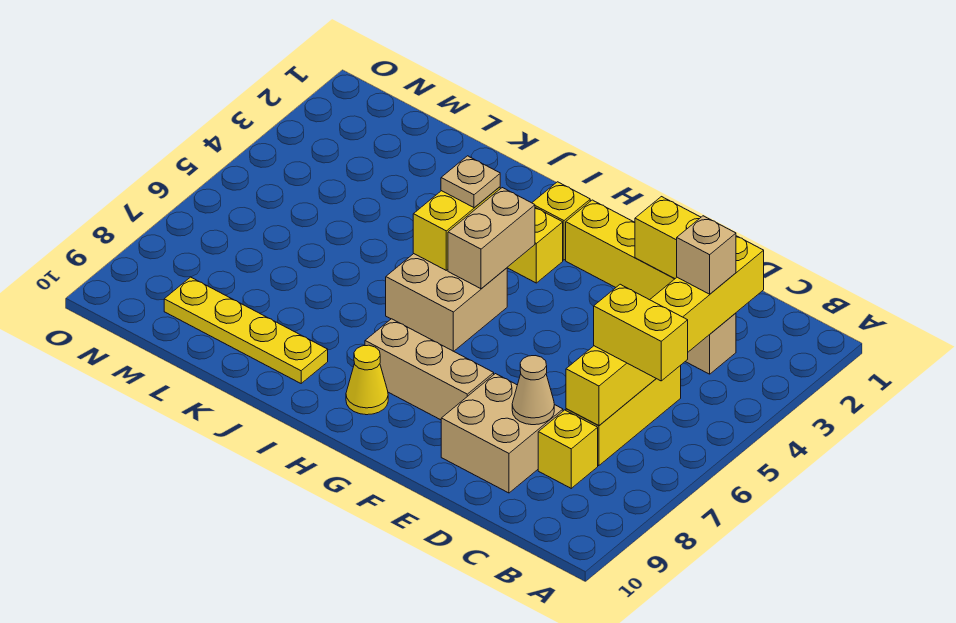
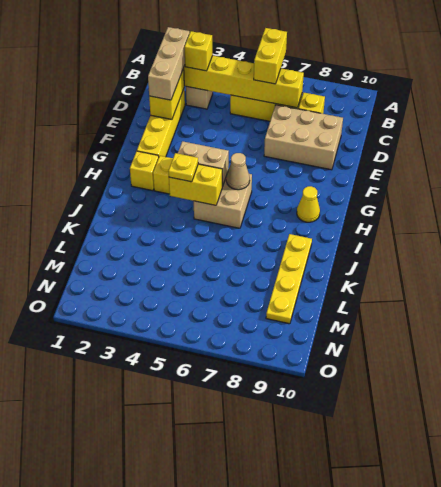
tan brick C3 level 3 -> yellow brick C3 level 3
tan brick D8:E9 level 1 -> tan brick D7:E9 level 1
tan cone D8 level 2 -> tan cone H6 level 2
tan brick F8:H8 level 1 -> tan brick C2:E2 level 3
tan plate I4 level 3 -> yellow plate I4 level 3

